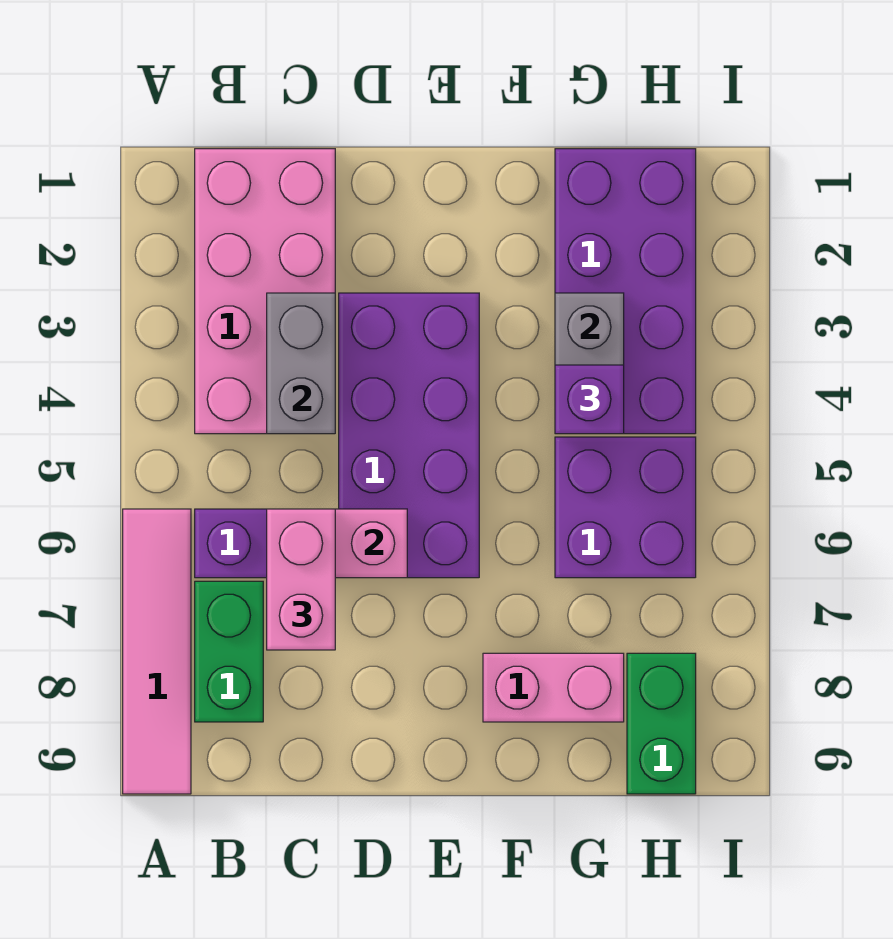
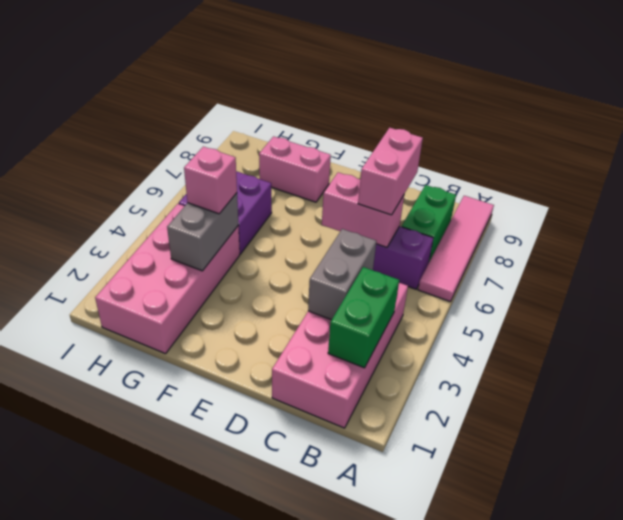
purple brick D3:E6 level 1 -> none
purple brick G1:H4 level 1 -> pink brick G1:H4 level 1
purple brick G4 level 3 -> pink brick G4 level 3
green brick H8:H9 level 1 -> green brick B2:B3 level 2

